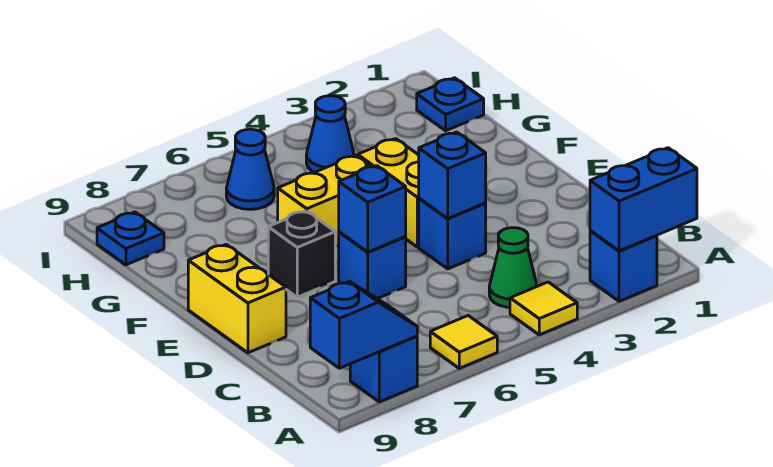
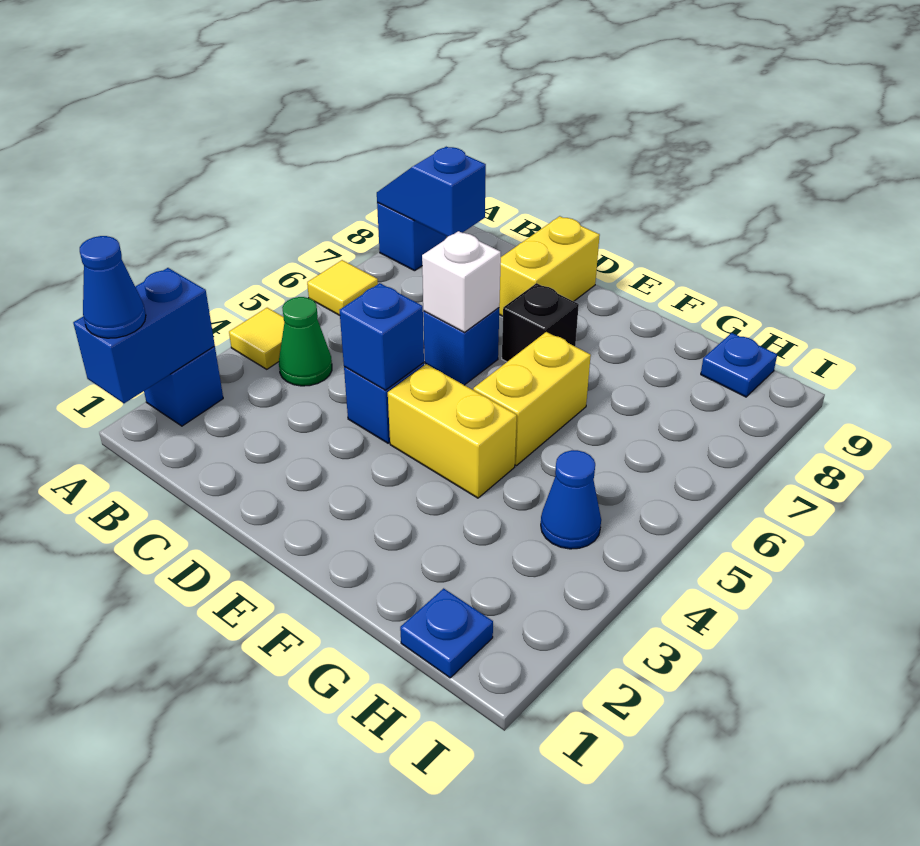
blue slope A8:A9 level 2 top 9 -> blue slope A8:B8 level 2 top B
blue brick D6 level 2 -> white brick D6 level 2
yellow brick D9:E9 level 1 -> yellow brick D8:D9 level 1
blue cone H6 level 1 -> blue cone A1 level 3

